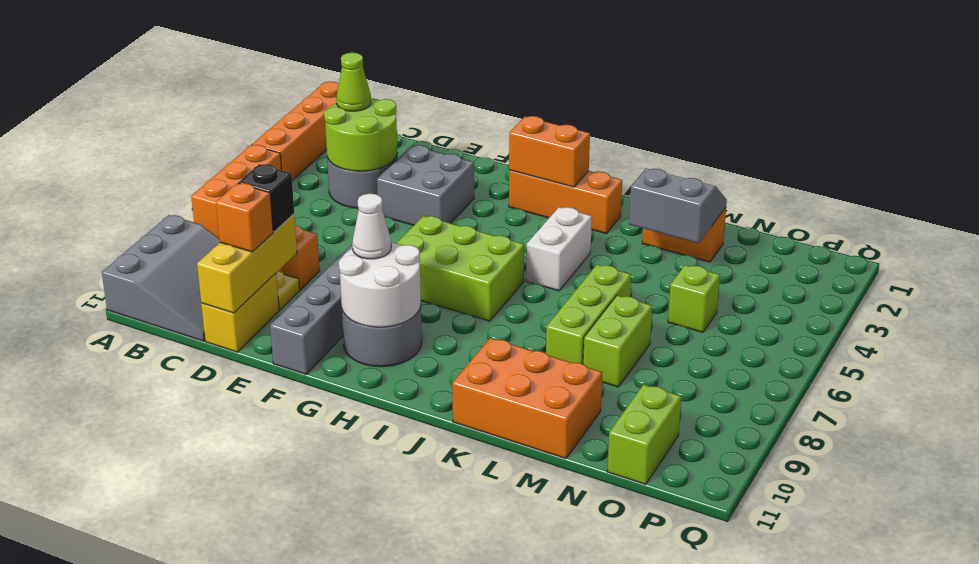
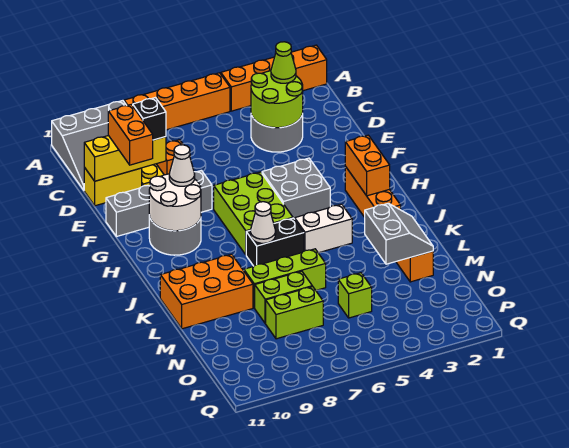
orange brick A5:A7 level 1 -> orange brick A5:A8 level 1
orange brick D10 level 3 -> orange brick D10:E10 level 3
grey brick E3:F4 level 1 -> grey brick G4:H5 level 1
none -> black brick J6:J7 level 1
none -> white cone J7 level 2
orange brick K10:M11 level 1 -> orange brick K9:L11 level 1
lime brick O10:O11 level 1 -> lime brick N7:N8 level 1

